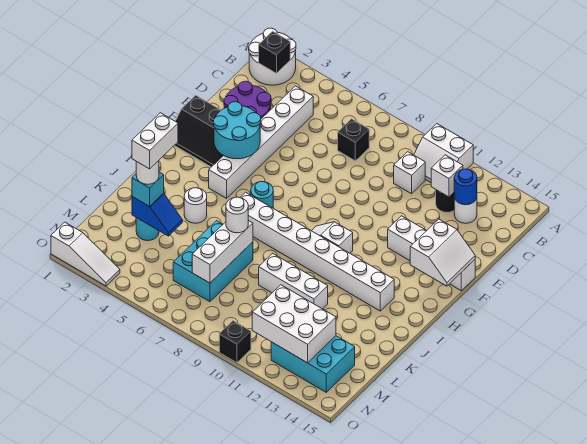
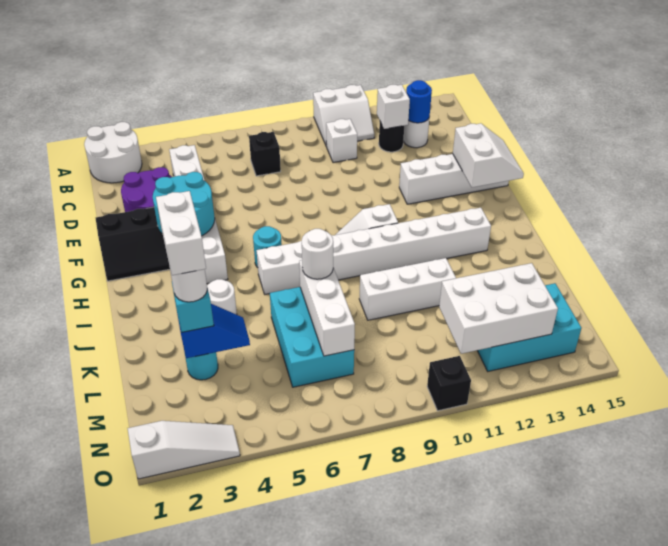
black brick B2 level 2 -> none

